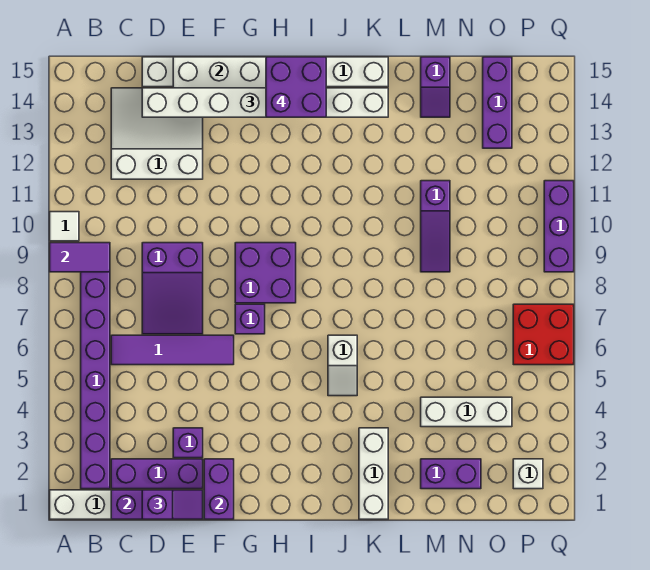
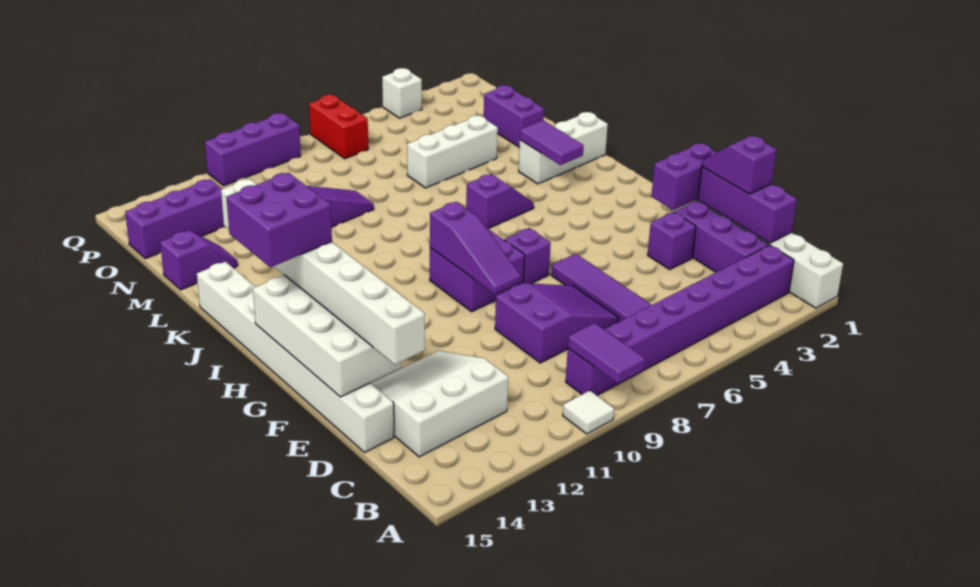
white slope C12:E14 level 1 top 12 -> white slope C12:E14 level 1 top C
none -> purple slope F9:H9 level 2 top H
none -> purple tile J3:K3 level 2
white slope J5:J6 level 1 top 6 -> purple slope J5:J6 level 1 top 6
white brick M4:O4 level 1 -> white brick M4:M6 level 1
white brick P2 level 1 -> white brick Q4 level 1
red brick P6:Q7 level 1 -> red brick P7:Q7 level 1

